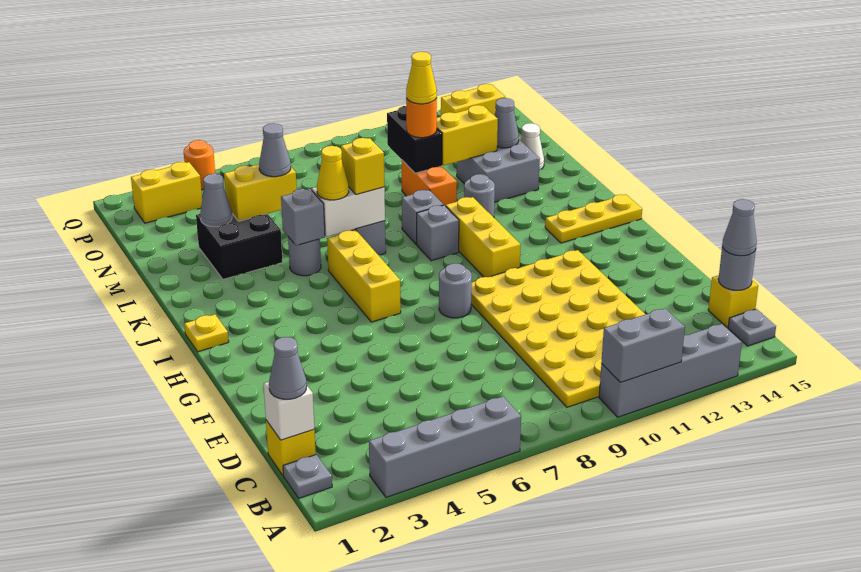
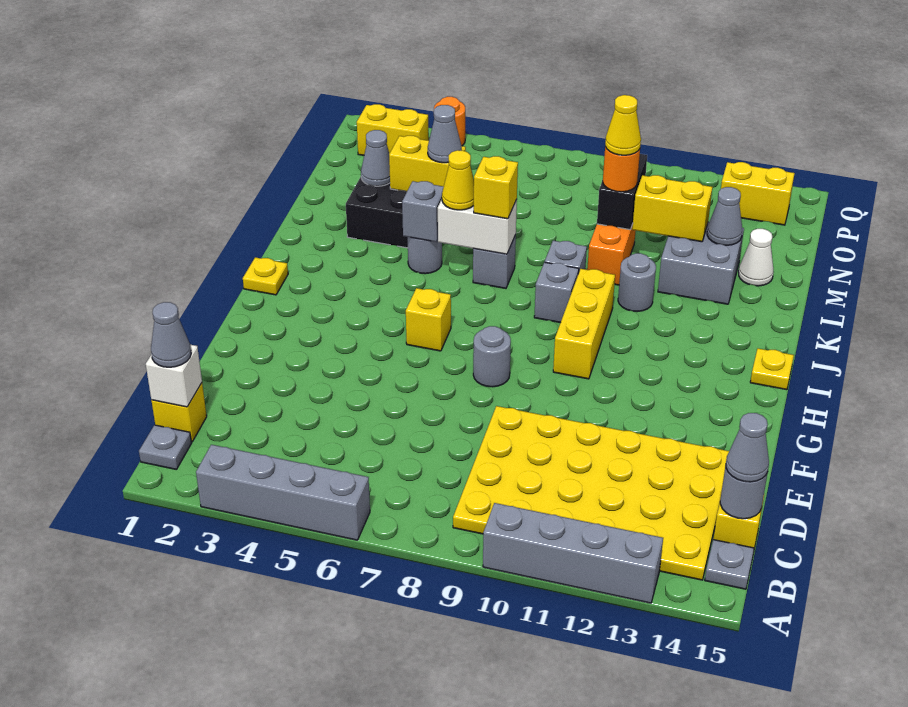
grey brick A10:A11 level 2 -> none
yellow plate B9:G12 level 1 -> yellow plate B9:E14 level 1
yellow brick H6:J6 level 1 -> yellow brick H6 level 1
yellow plate I13:I15 level 1 -> yellow plate I15 level 1

